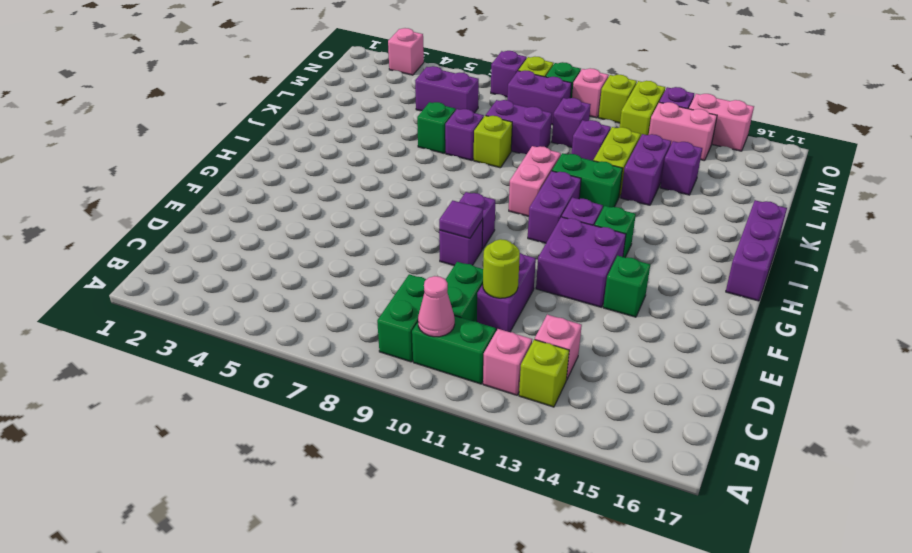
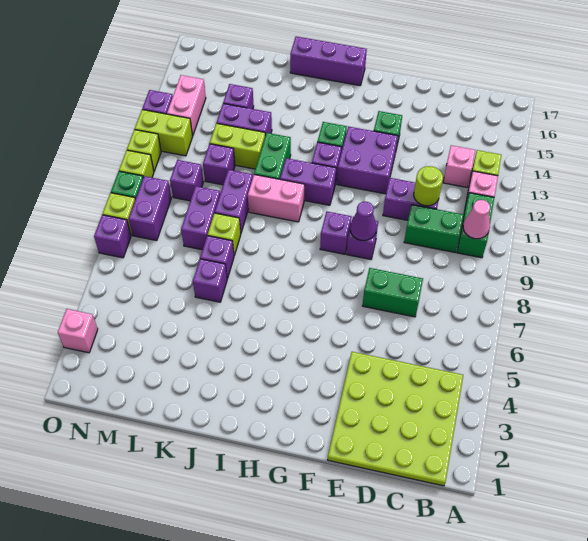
none -> lime plate B1:E4 level 1
green brick B9:C9 level 1 -> green brick D7:E7 level 1
purple tile F9 level 2 -> purple cone F9 level 2
green brick K6 level 1 -> purple brick K6 level 1
purple brick M5:M6 level 1 -> purple brick K9:K10 level 1
pink brick O10 level 1 -> lime brick O10 level 1
pink brick O14:O15 level 1 -> none

